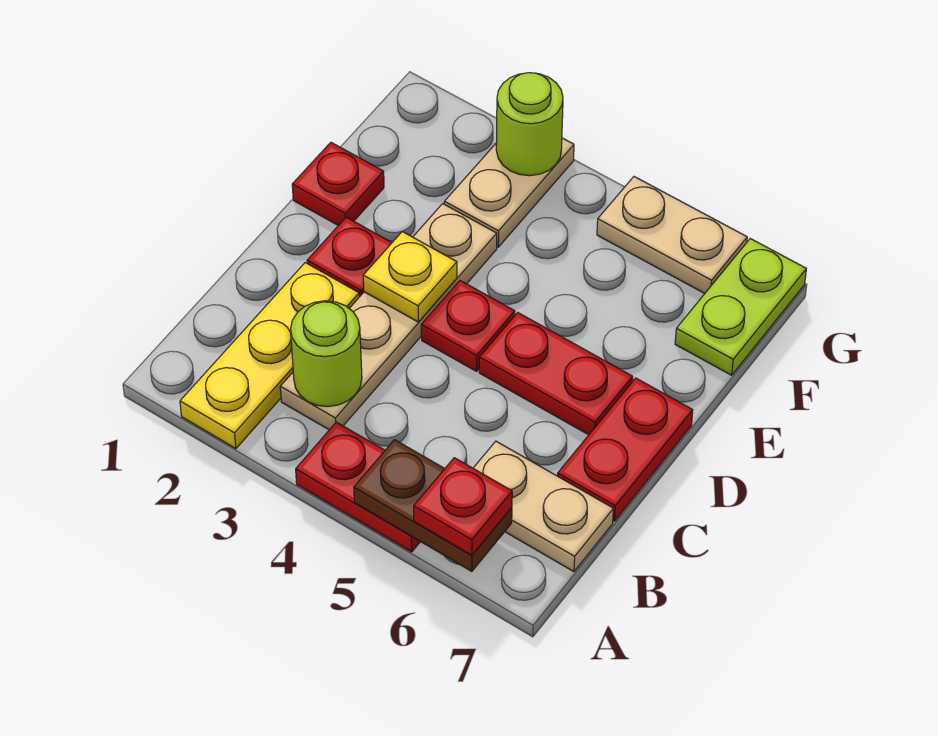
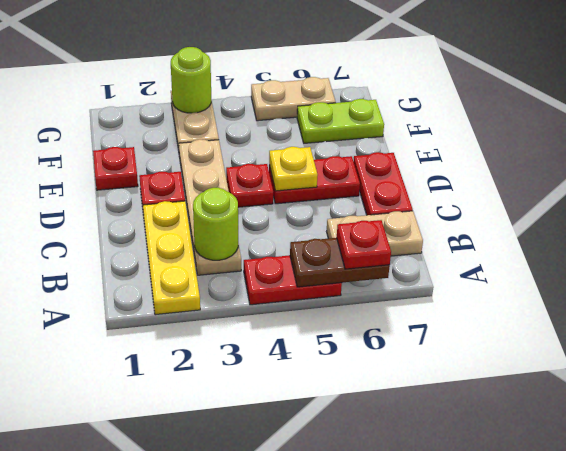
yellow plate D3 level 2 -> yellow plate D5 level 2
lime plate F7:G7 level 1 -> lime plate F6:F7 level 1

